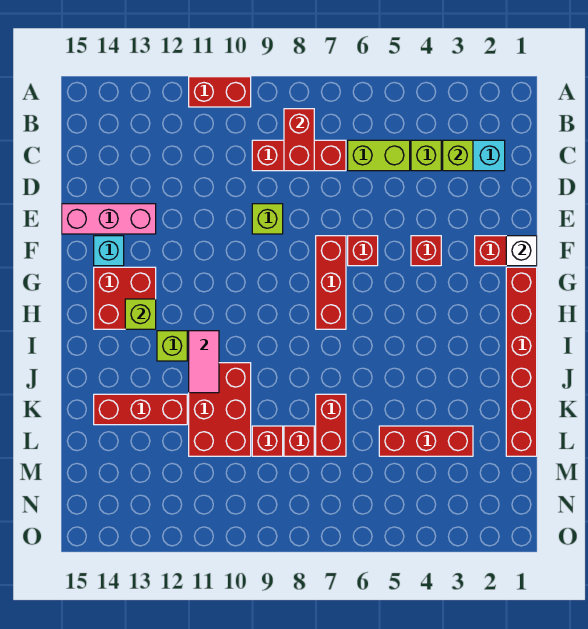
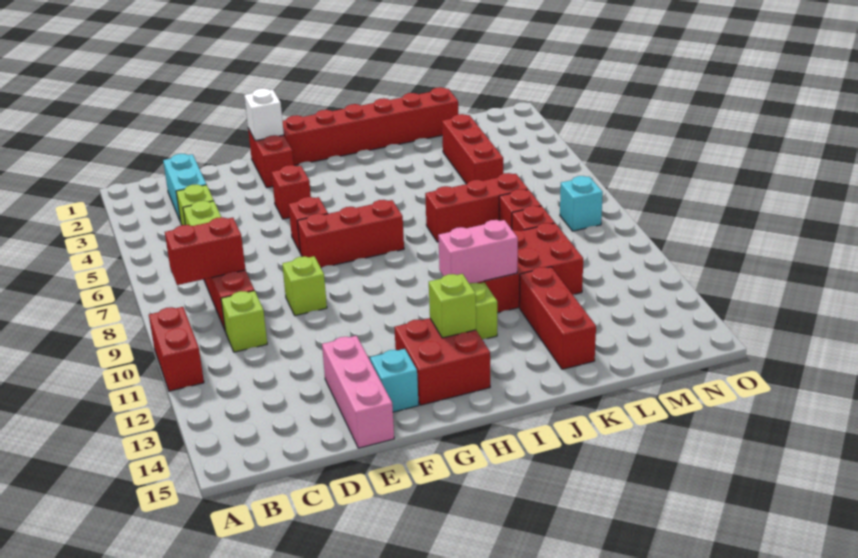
lime brick C3 level 2 -> lime brick C10 level 1
pink tile I11:J11 level 2 -> pink brick I11:J11 level 2
red brick K7:L7 level 1 -> red brick J7:L7 level 1
none -> cyan brick N8 level 1

